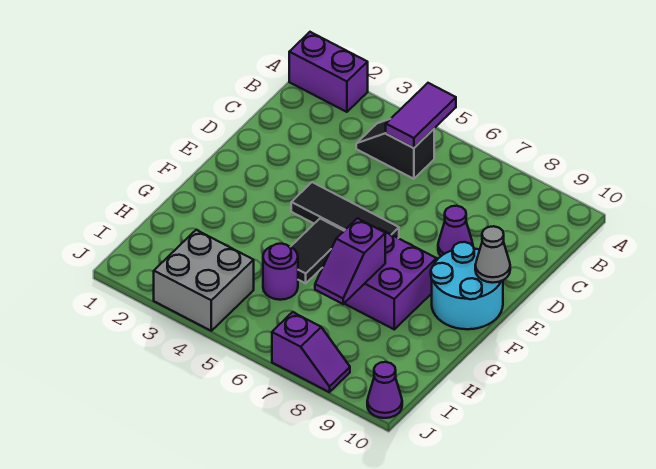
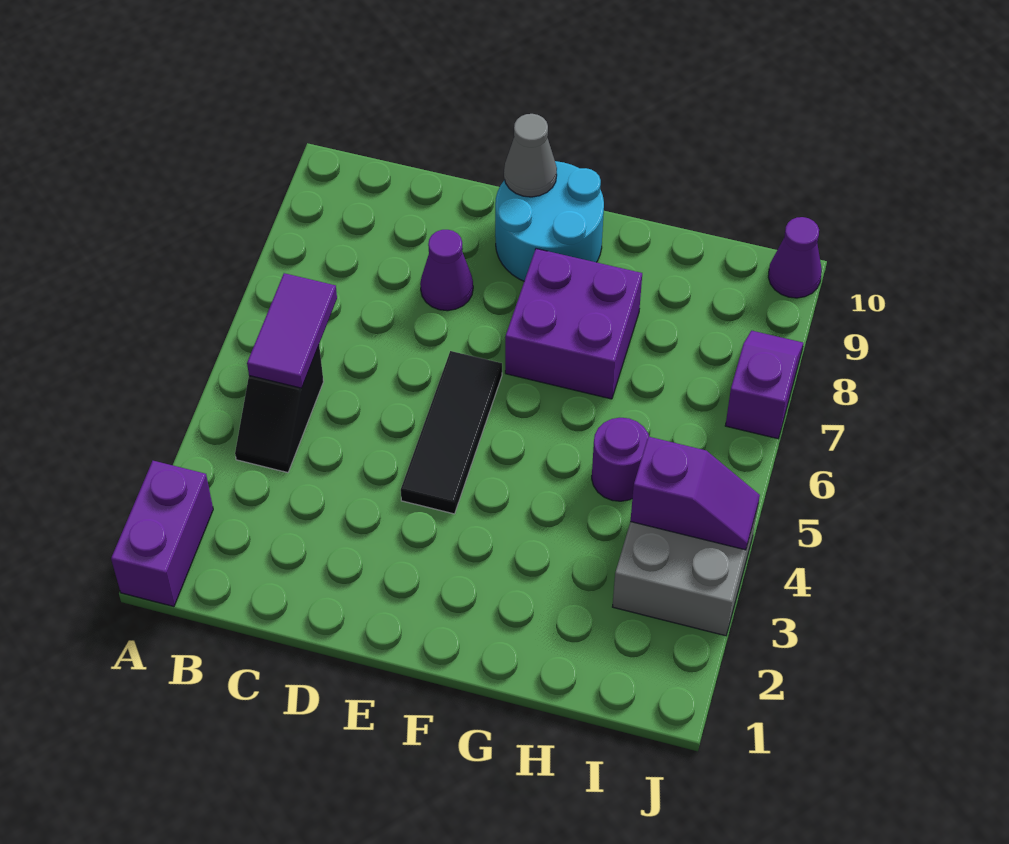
purple tile A5:B5 level 2 -> purple tile B5:B6 level 2
black tile F5:G5 level 1 -> none
purple slope G7:H7 level 2 top G -> purple slope I4:J4 level 2 top I

